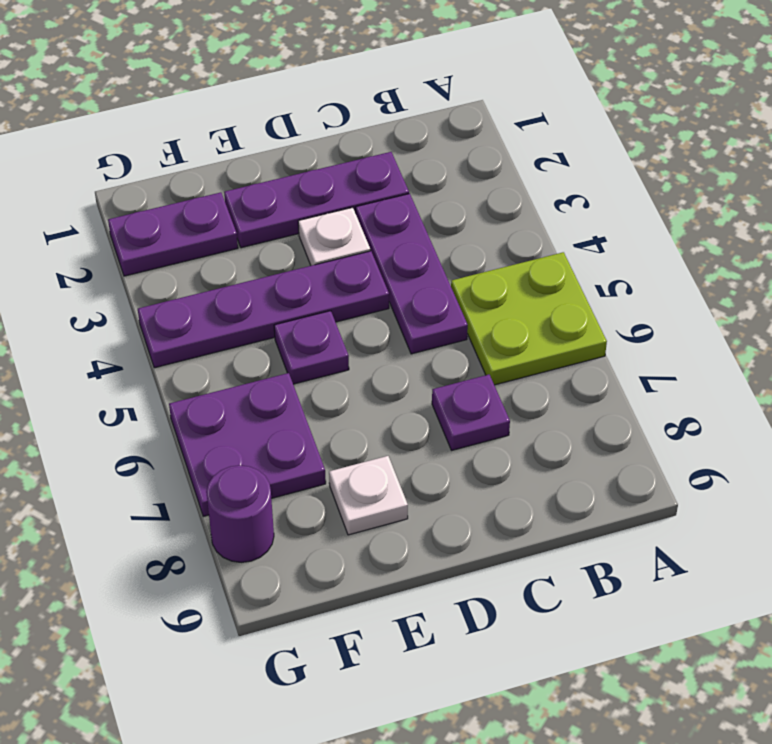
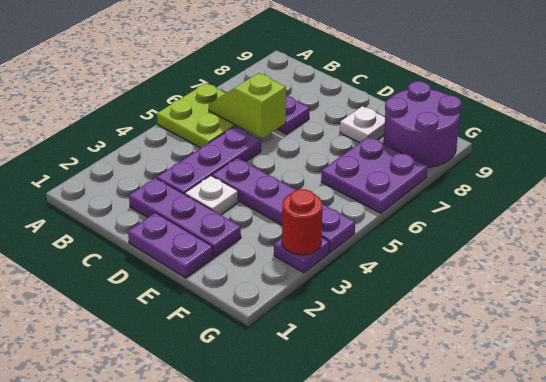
none -> lime slope B6:C6 level 2 top C
purple plate E5 level 1 -> purple plate G3 level 1
purple plate F2:G2 level 1 -> purple plate D1:E1 level 1
none -> red round brick G3 level 2
purple round brick G8 level 1 -> purple round brick F8:G9 level 1

